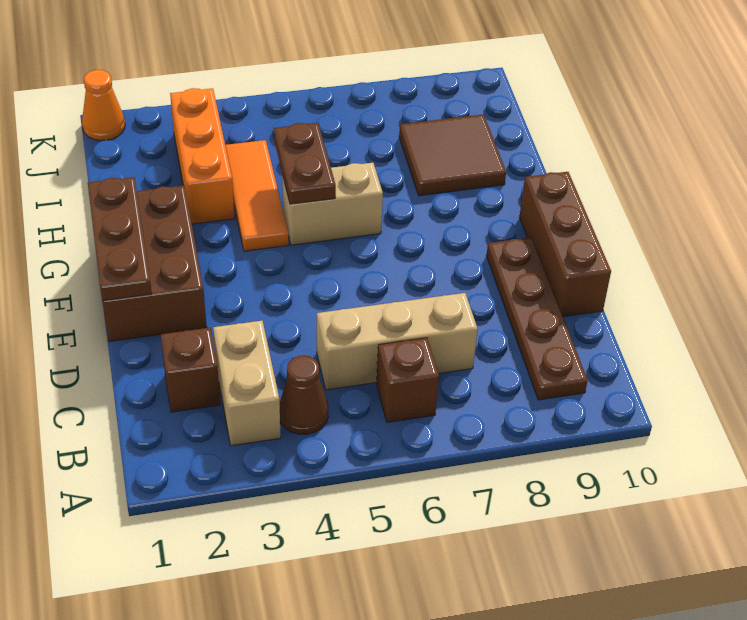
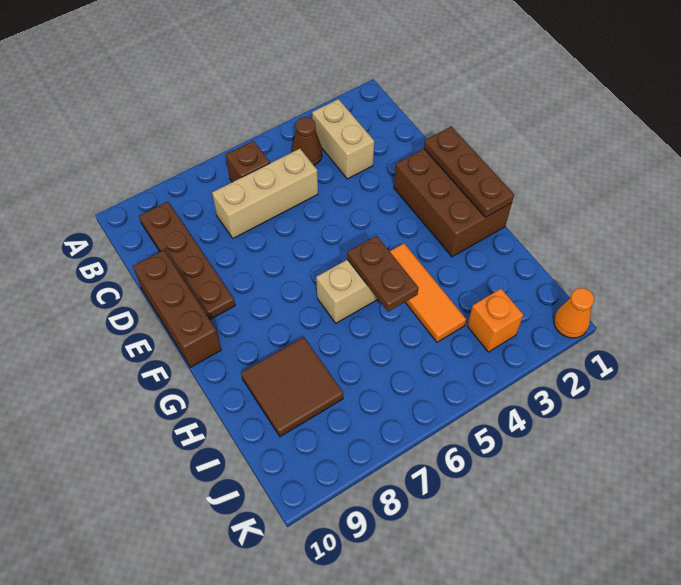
brown brick C2 level 1 -> none
orange brick H3:J3 level 1 -> orange brick J3 level 1

